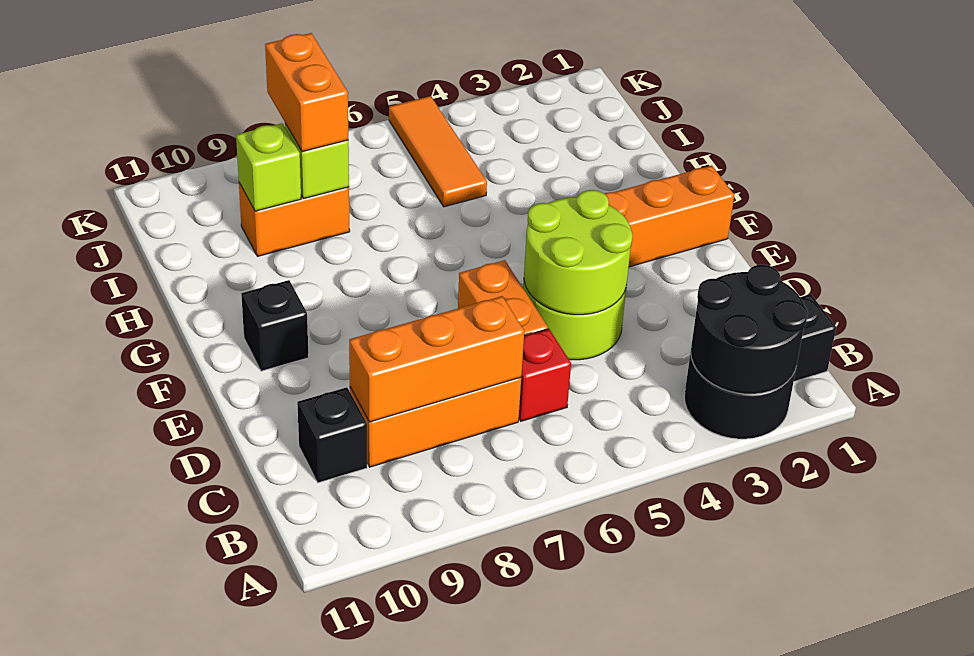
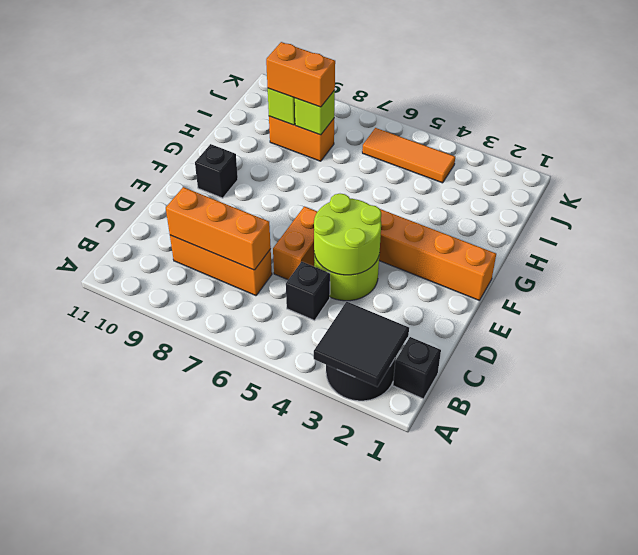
black round brick A2:B3 level 2 -> black tile A2:B3 level 2
red brick C6 level 1 -> none
black brick C10 level 1 -> black brick C5 level 1
orange tile I5:K5 level 1 -> orange tile J4:J6 level 1
orange brick I8:J8 level 3 -> orange brick I8:I9 level 3

